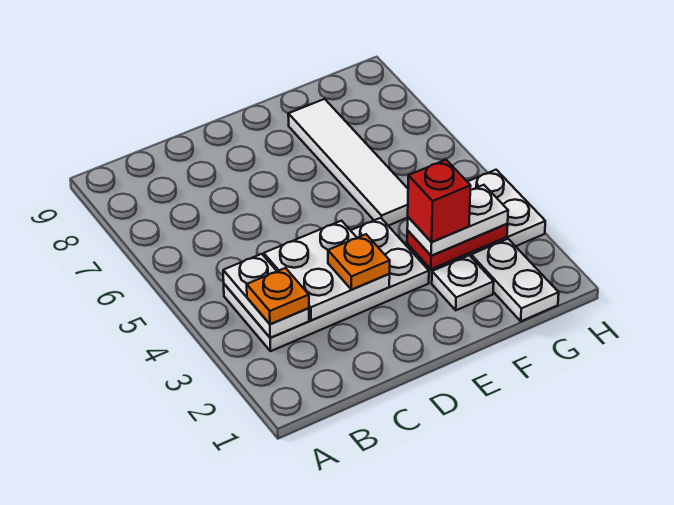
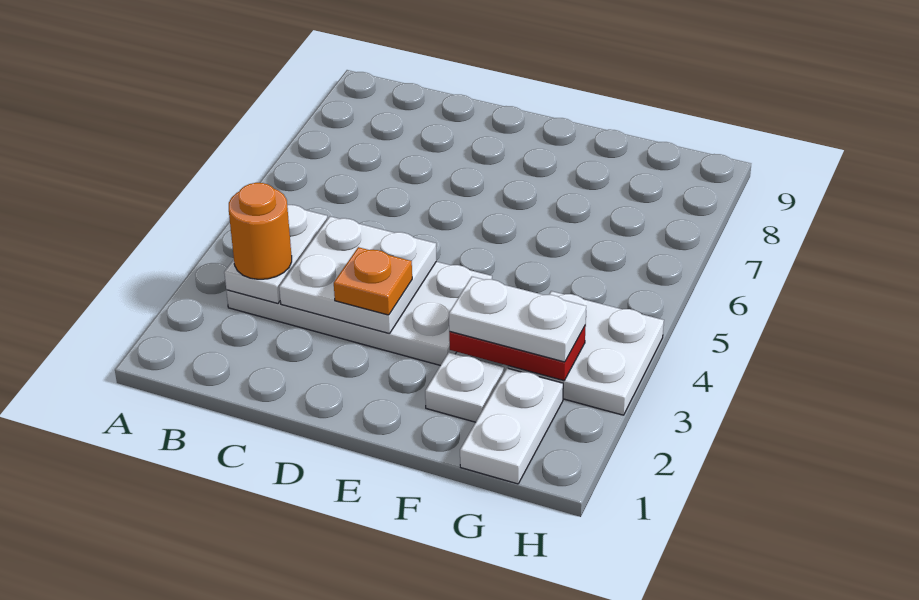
orange plate B3 level 3 -> orange round brick B3 level 3
red brick F3 level 4 -> none
white tile F5:F8 level 1 -> none

